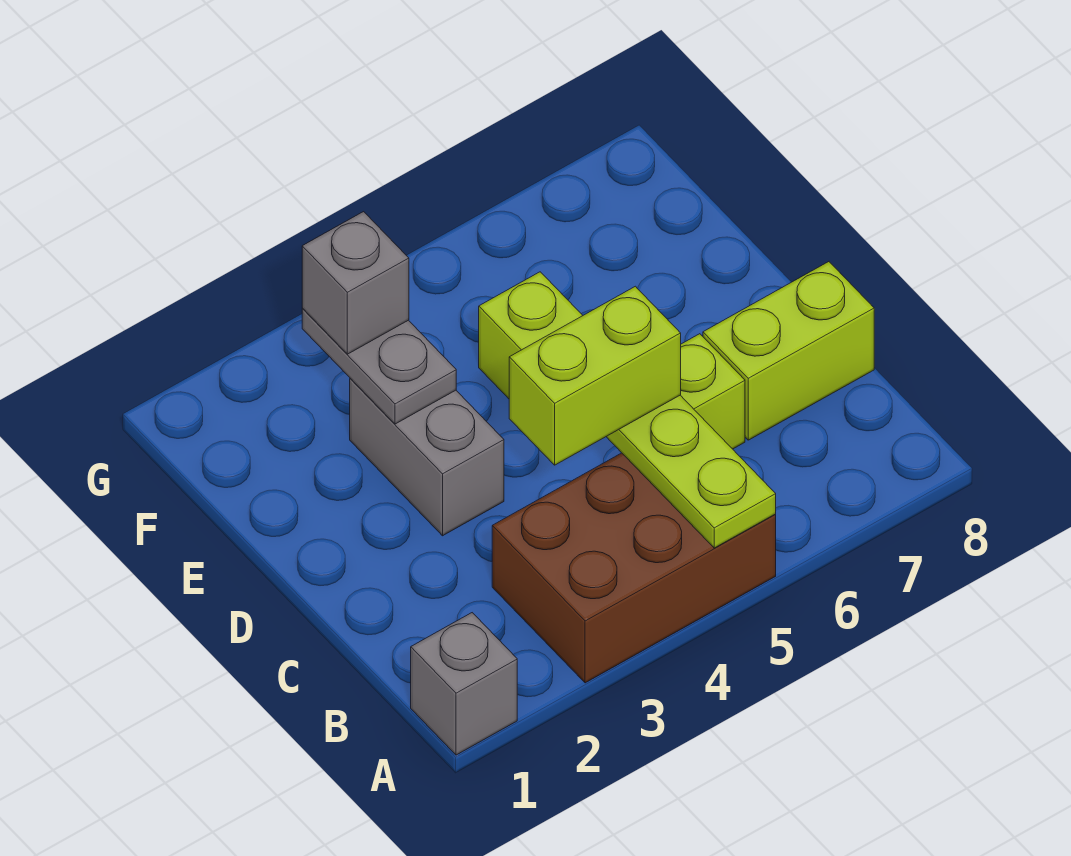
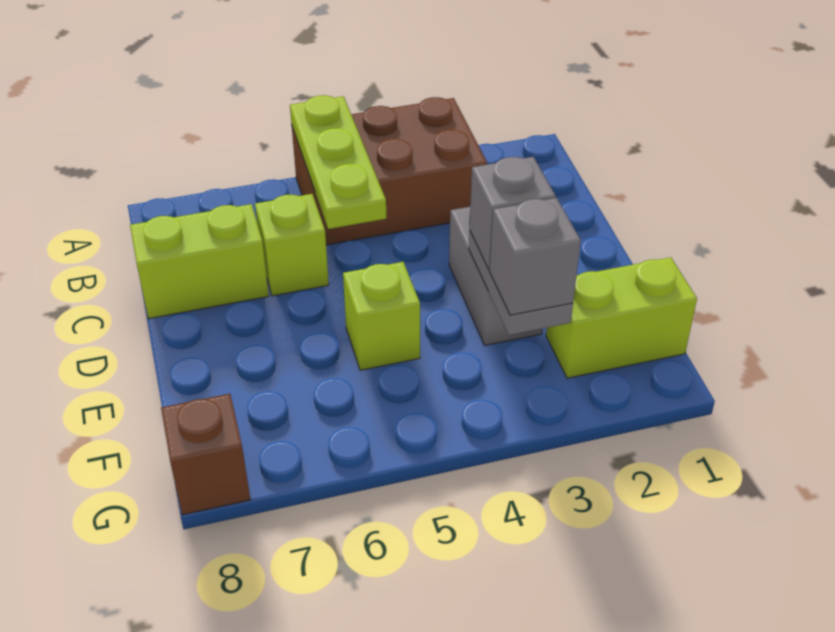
grey brick A1 level 1 -> grey brick E3 level 3
lime brick C4:C5 level 3 -> lime brick F1:F2 level 1
none -> brown brick G8 level 1

